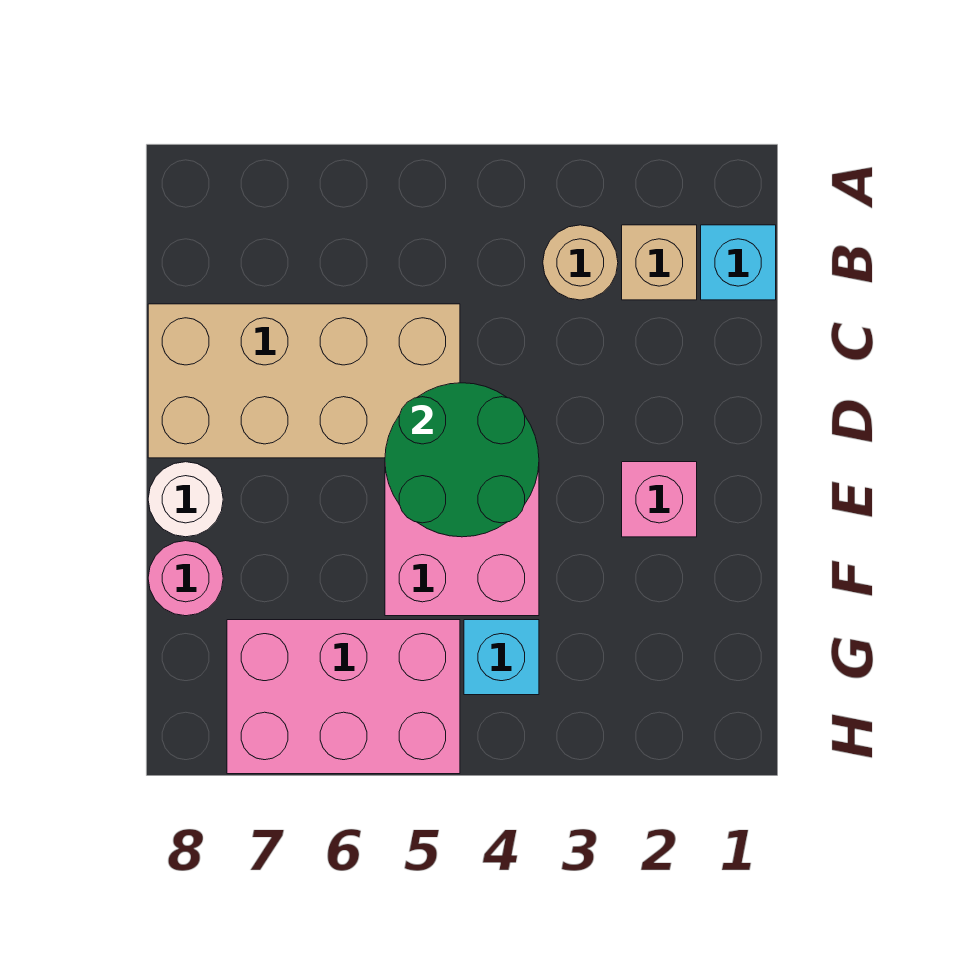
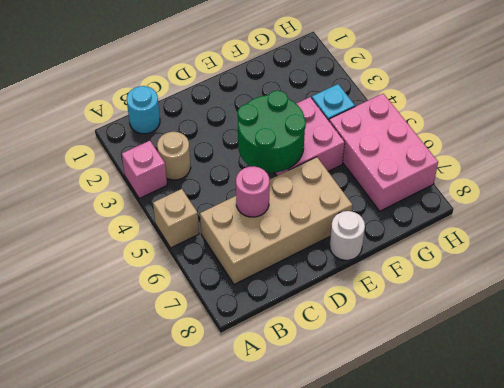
cyan brick B1 level 1 -> cyan round brick B1 level 1
tan brick B2 level 1 -> tan brick A5 level 1
tan brick C5:D8 level 1 -> tan brick B6:E7 level 1
pink brick E2 level 1 -> pink brick A3 level 1
pink round brick F8 level 1 -> pink round brick C6 level 2

